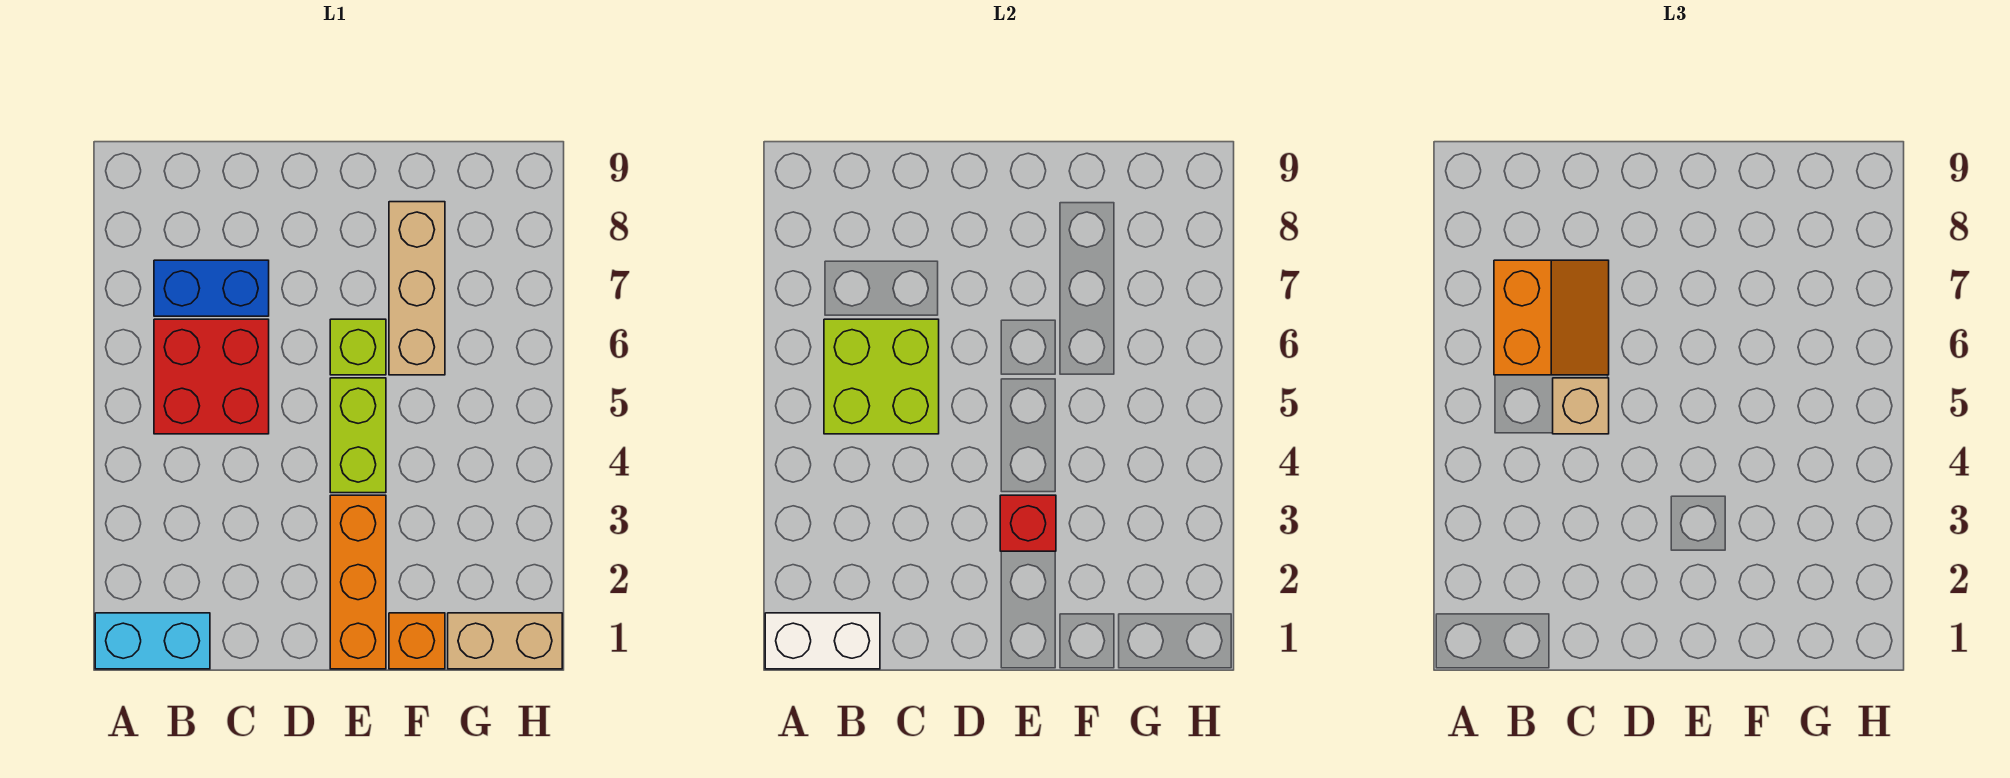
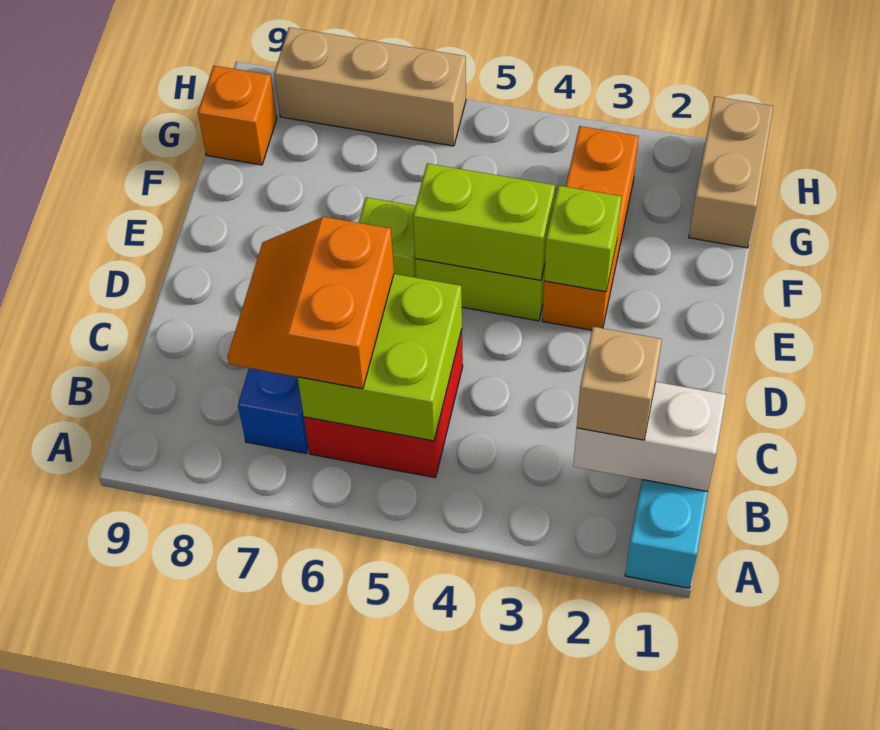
white brick A1:B1 level 2 -> white brick B1:B2 level 2
orange slope B6:C7 level 3 top B -> orange slope B6:C7 level 3 top 6
tan brick C5 level 3 -> tan brick B2 level 3
orange brick E1:E3 level 1 -> orange brick E3:G3 level 1
red brick E3 level 2 -> lime brick E3 level 2
none -> lime brick E4:E5 level 2
orange brick F1 level 1 -> orange brick G9 level 1
tan brick F6:F8 level 1 -> tan brick H6:H8 level 1

